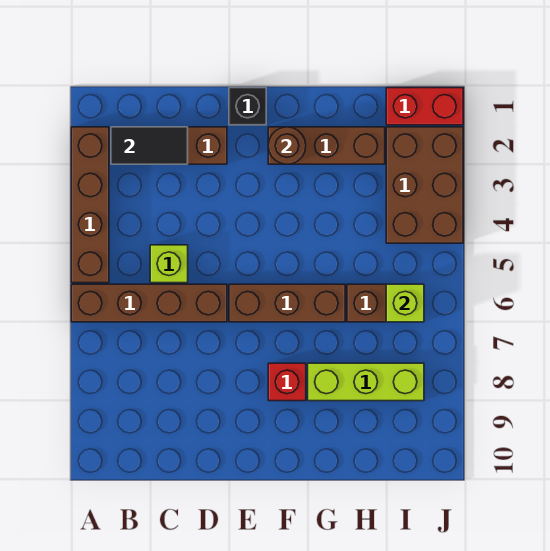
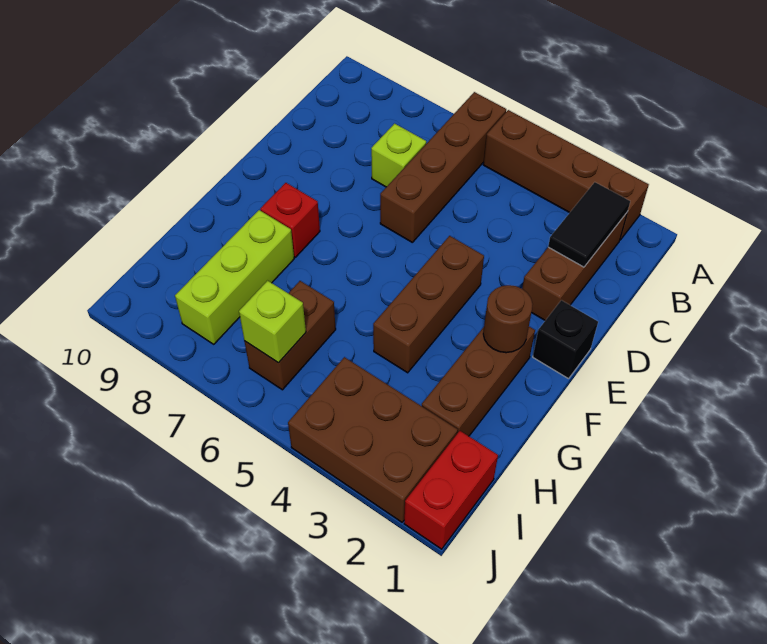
lime brick C5 level 1 -> lime brick C7 level 1
brown brick E6:G6 level 1 -> brown brick E4:G4 level 1

